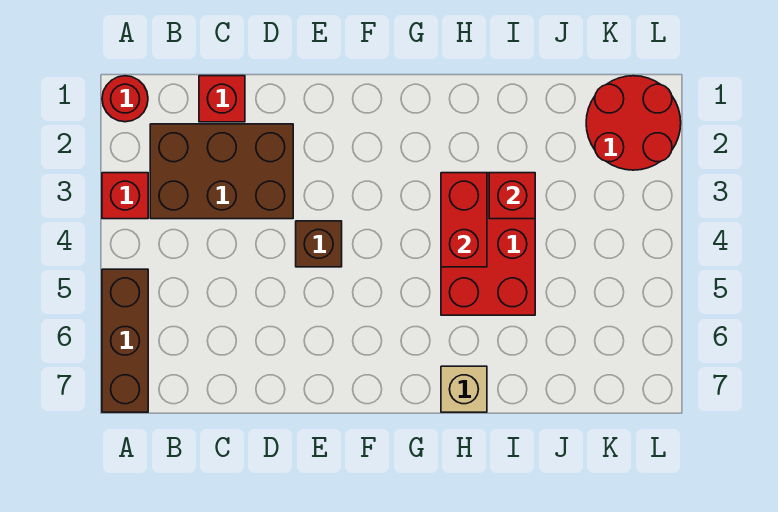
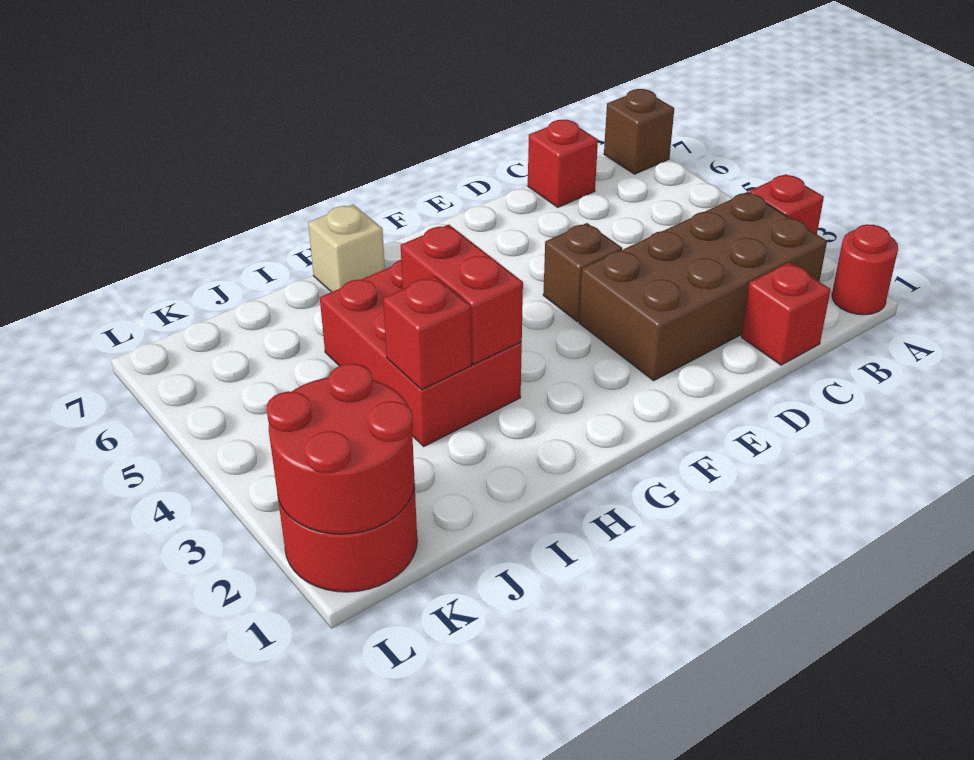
brown brick A5:A7 level 1 -> brown brick A7 level 1
brown brick B2:D3 level 1 -> brown brick B2:E3 level 1
none -> red brick C7 level 1
none -> red round brick K1:L2 level 2

